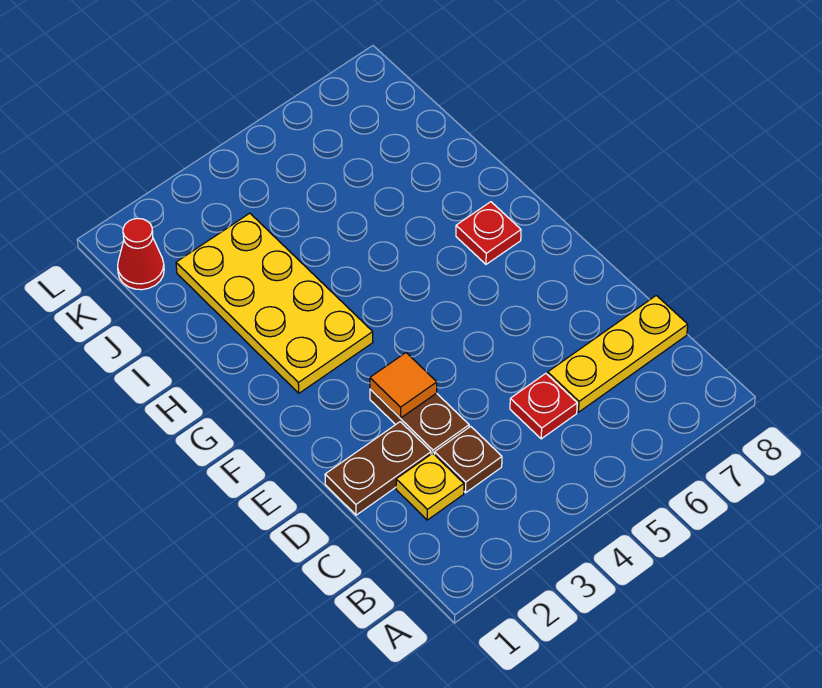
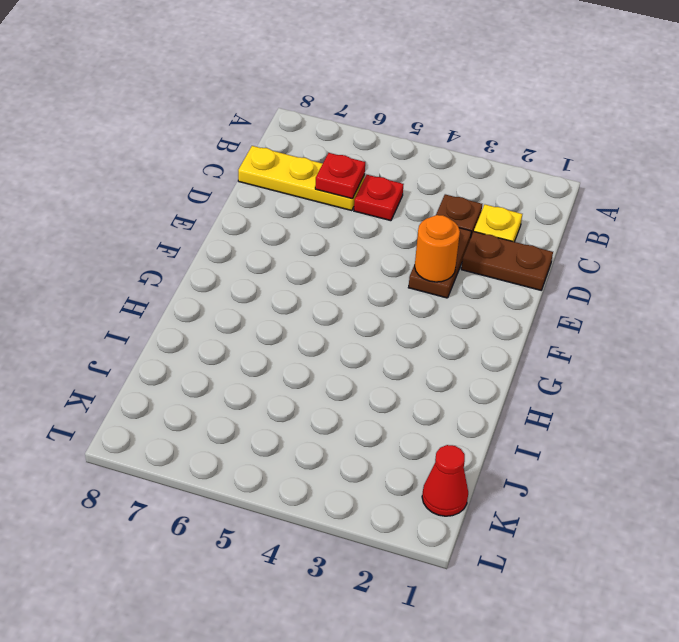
orange tile E3 level 2 -> orange round brick E3 level 2
yellow plate G2:J3 level 1 -> none
red plate G7 level 1 -> red plate C6 level 2

